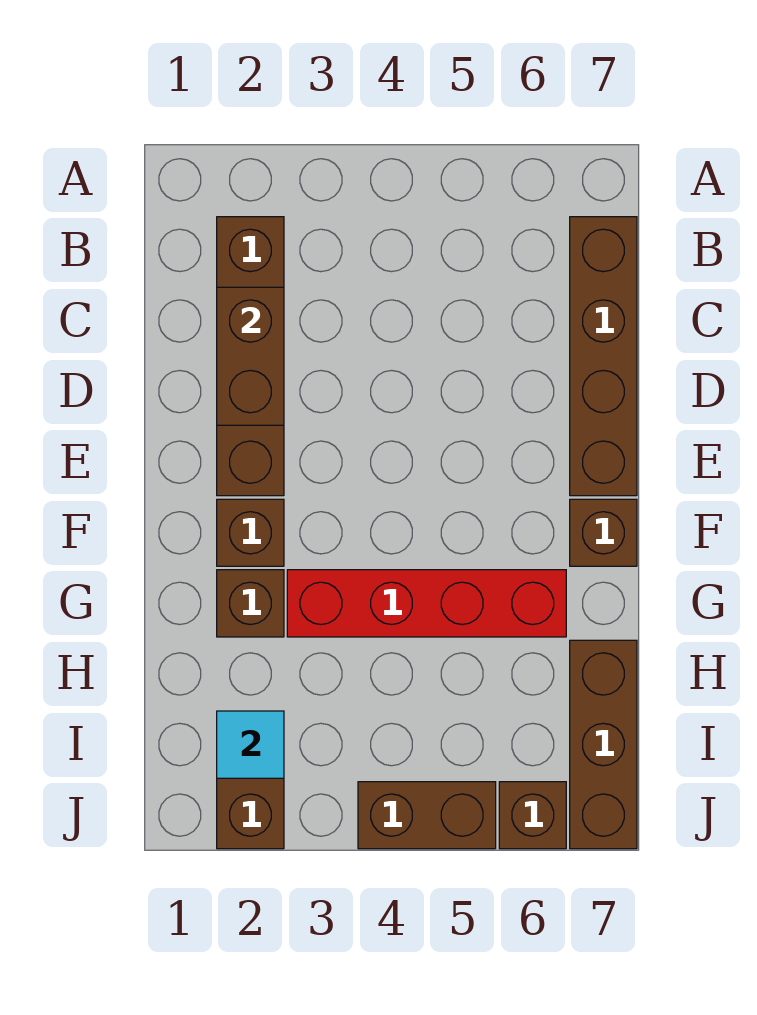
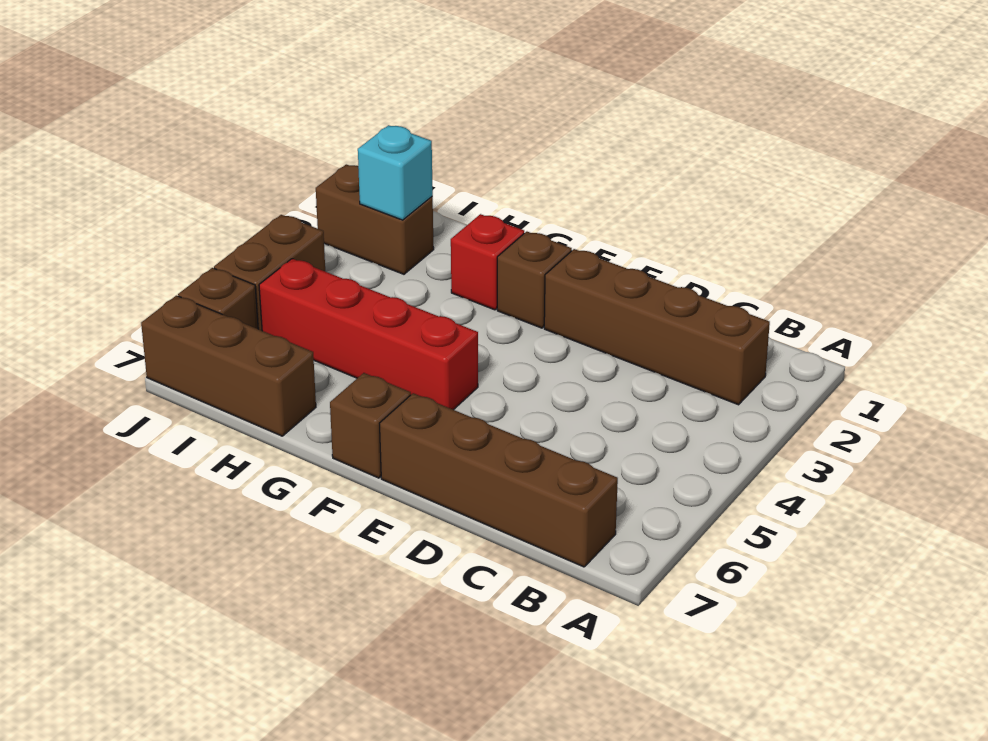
brown brick C2:D2 level 2 -> none
brown brick G2 level 1 -> red brick G2 level 1
red brick G3:G6 level 1 -> red brick F5:I5 level 1
cyan tile I2 level 2 -> cyan brick I2 level 2

